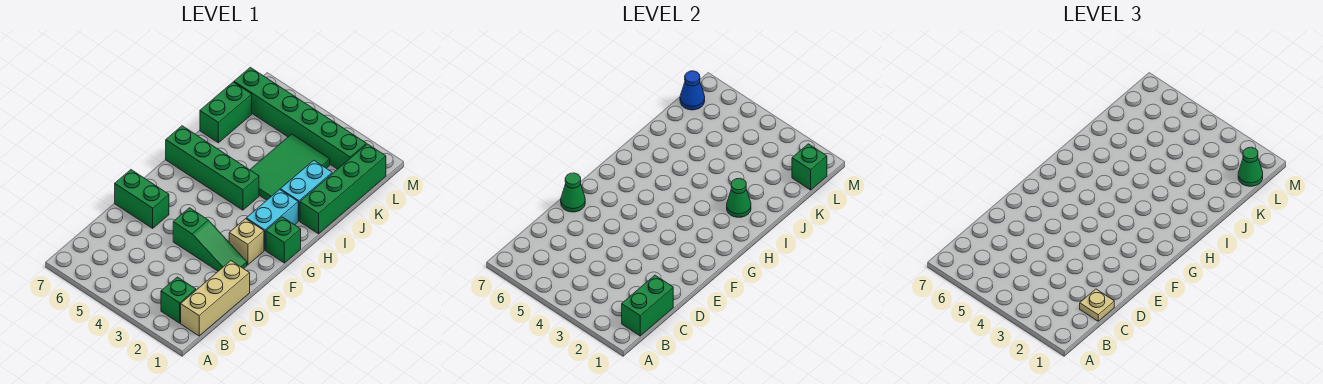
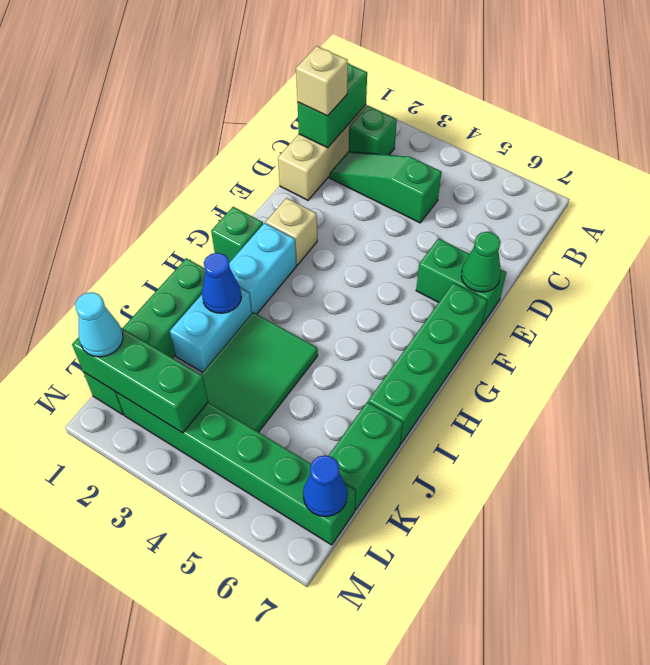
tan plate C1 level 3 -> tan brick C1 level 3
green slope E2:E4 level 1 top 4 -> green slope C2:C4 level 1 top 4
green brick H4:H7 level 1 -> green brick F7:I7 level 1
green cone I2 level 2 -> blue cone I2 level 2
green brick L1 level 2 -> green brick L1:L3 level 2
green cone L1 level 3 -> cyan cone L1 level 3

